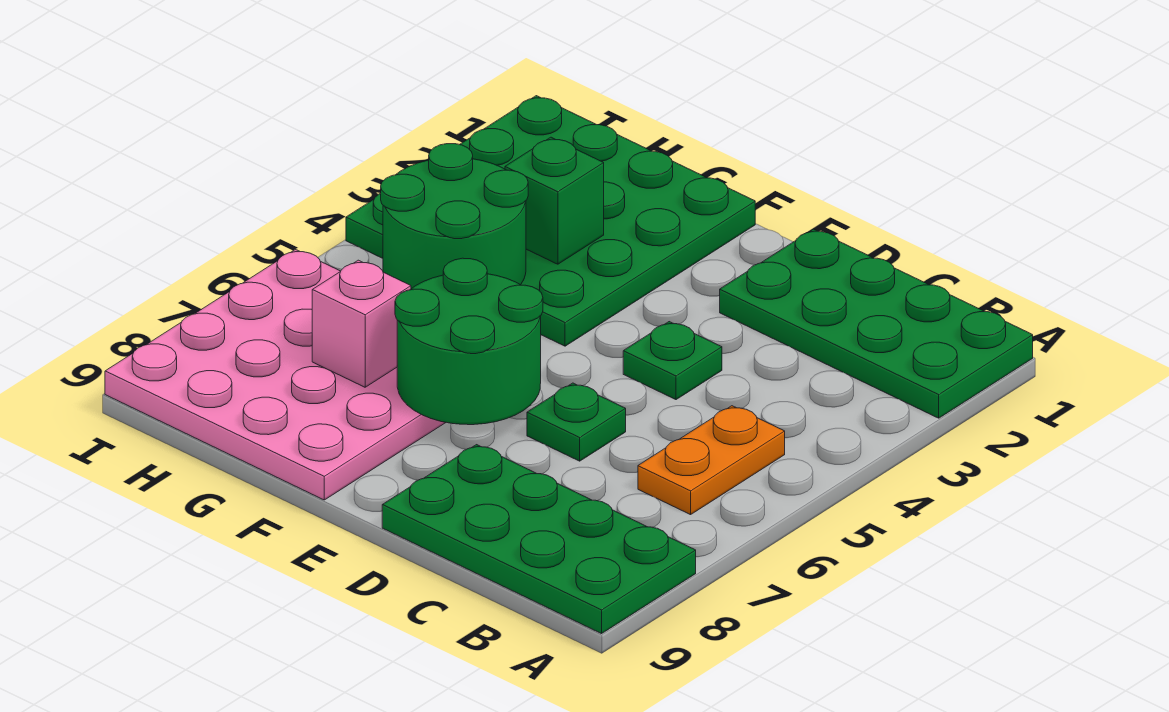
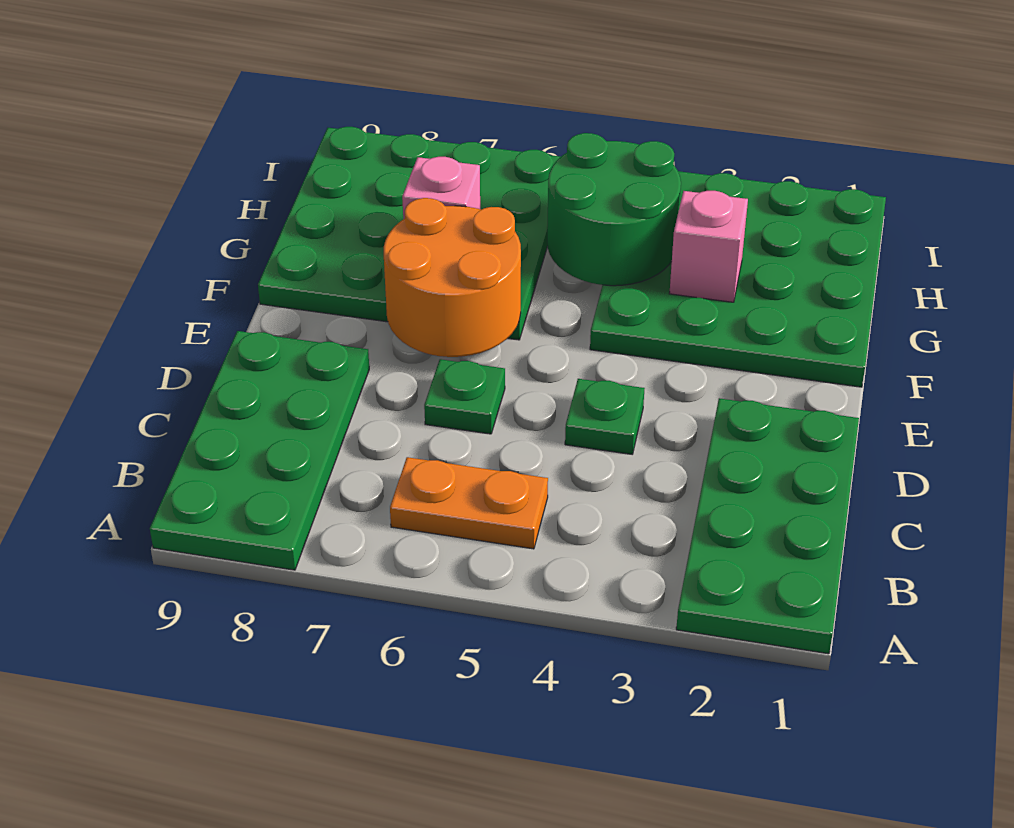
green round brick E6:F7 level 2 -> orange round brick E6:F7 level 2
pink plate F6:I9 level 1 -> green plate F6:I9 level 1
green brick G3 level 2 -> pink brick G3 level 2

